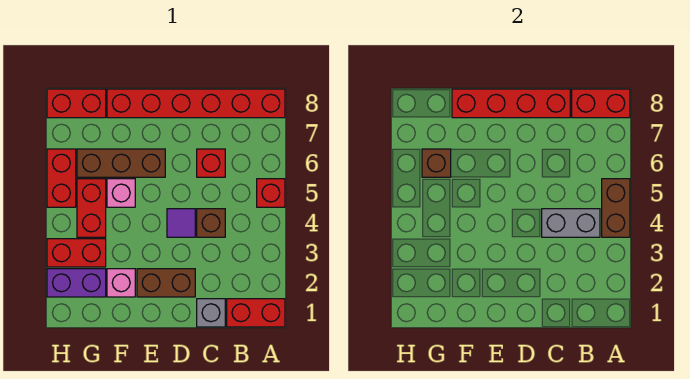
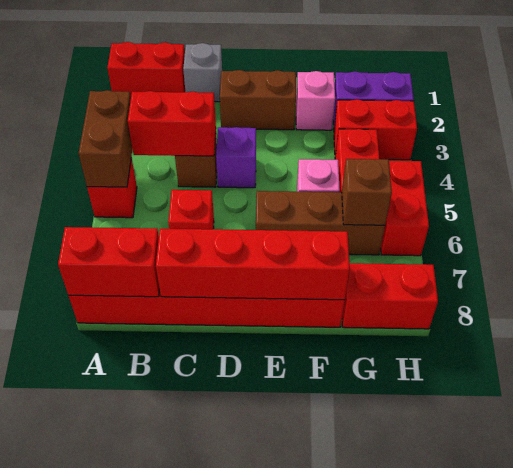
grey brick B4:C4 level 2 -> red brick B4:C4 level 2
purple tile D4 level 1 -> purple brick D4 level 1

